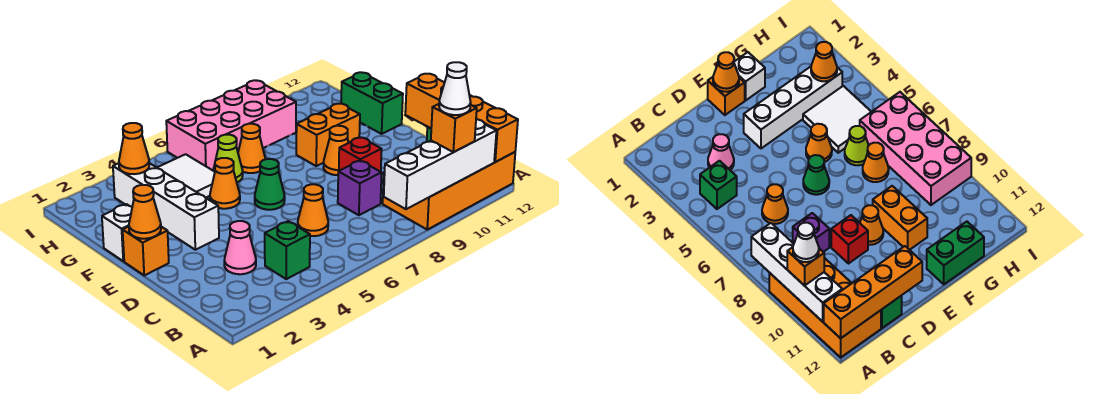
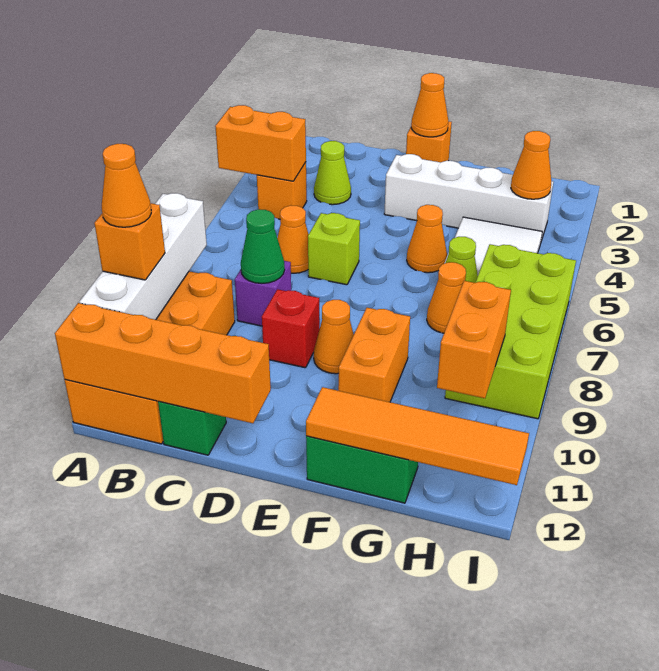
none -> orange brick A4:B4 level 2
white cone A10 level 4 -> orange cone A10 level 4
green brick B4 level 1 -> orange brick B4 level 1
pink cone C3 level 1 -> lime cone C3 level 1
none -> lime brick D6 level 1
green cone E6 level 1 -> green cone C8 level 2
white brick F1 level 1 -> none
none -> orange tile F12:I12 level 2
pink brick H6:I9 level 1 -> lime brick H6:I9 level 1
none -> orange brick H9:H10 level 2

